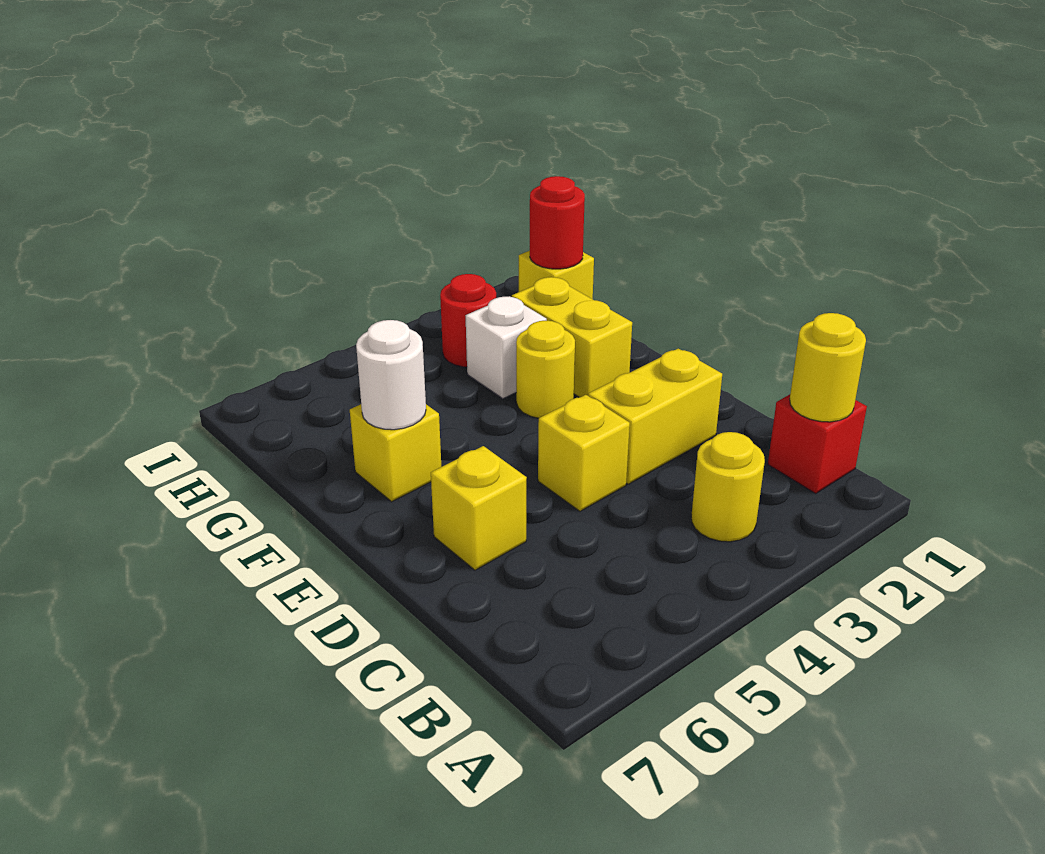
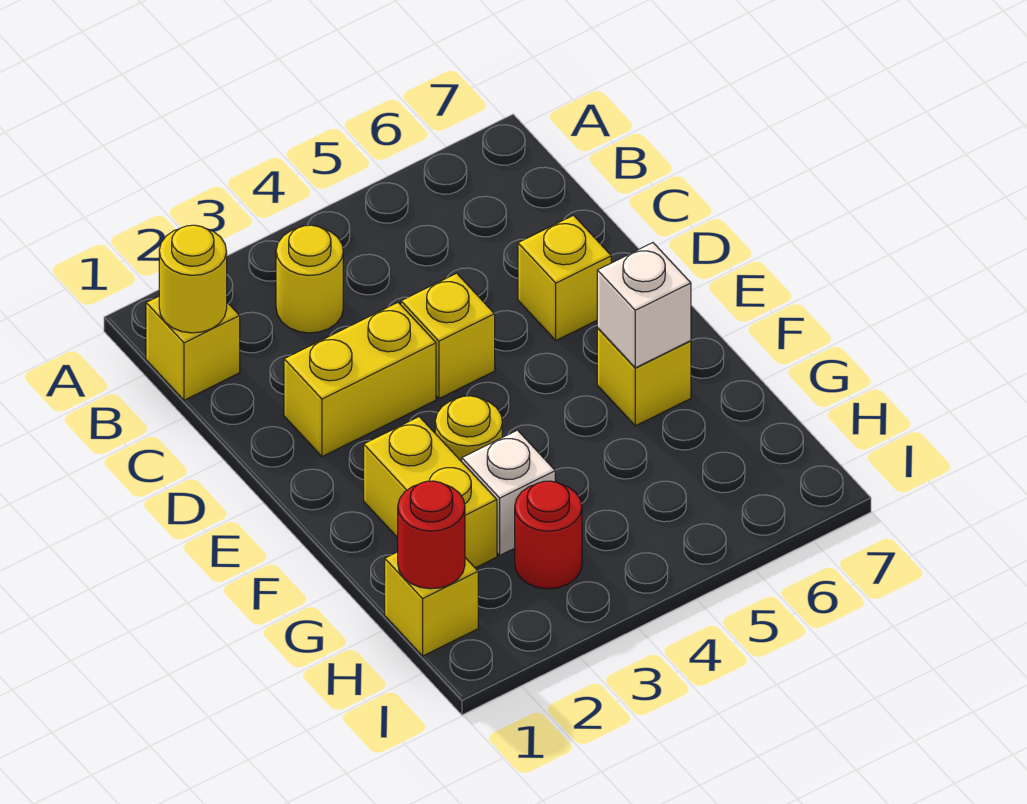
red brick B1 level 1 -> yellow brick B1 level 1
white round brick F6 level 2 -> white brick F6 level 2

